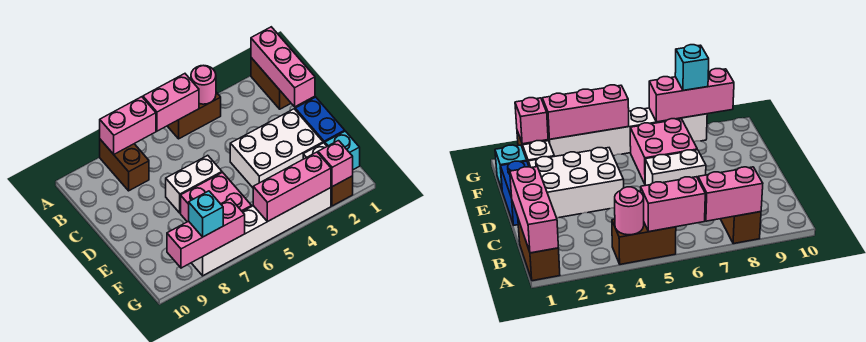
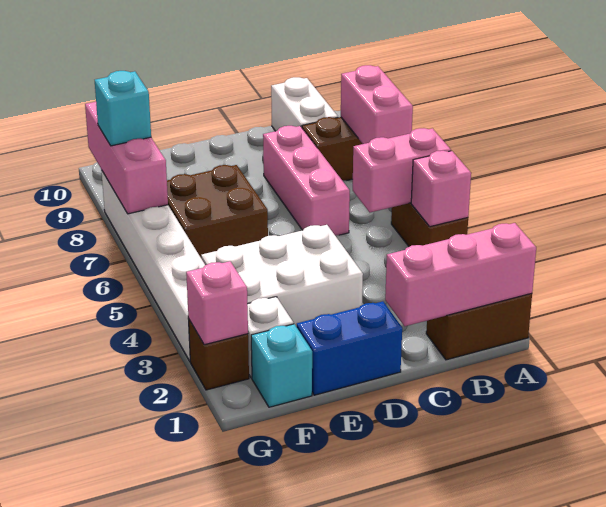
pink round brick A4 level 2 -> pink brick A4 level 2
pink brick A5:A6 level 2 -> pink brick A5:B5 level 2
white brick D2:E4 level 1 -> white brick D3:F4 level 1
white brick D6:D7 level 1 -> white brick B9:B10 level 1
pink brick E6:F7 level 1 -> brown brick E6:F7 level 1
pink brick G3:G5 level 2 -> pink brick C6:C8 level 1

